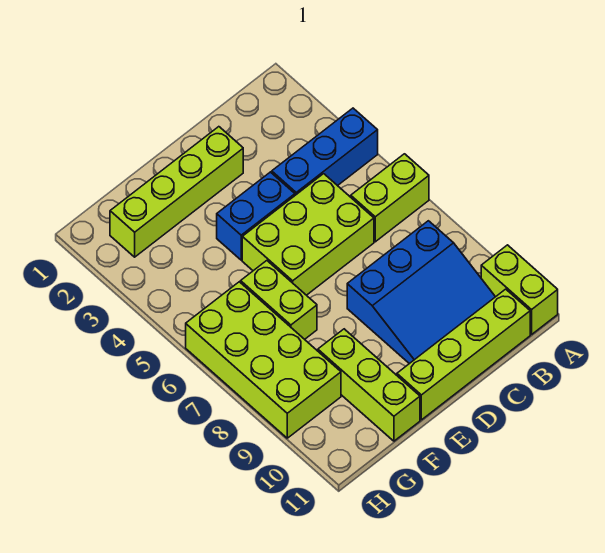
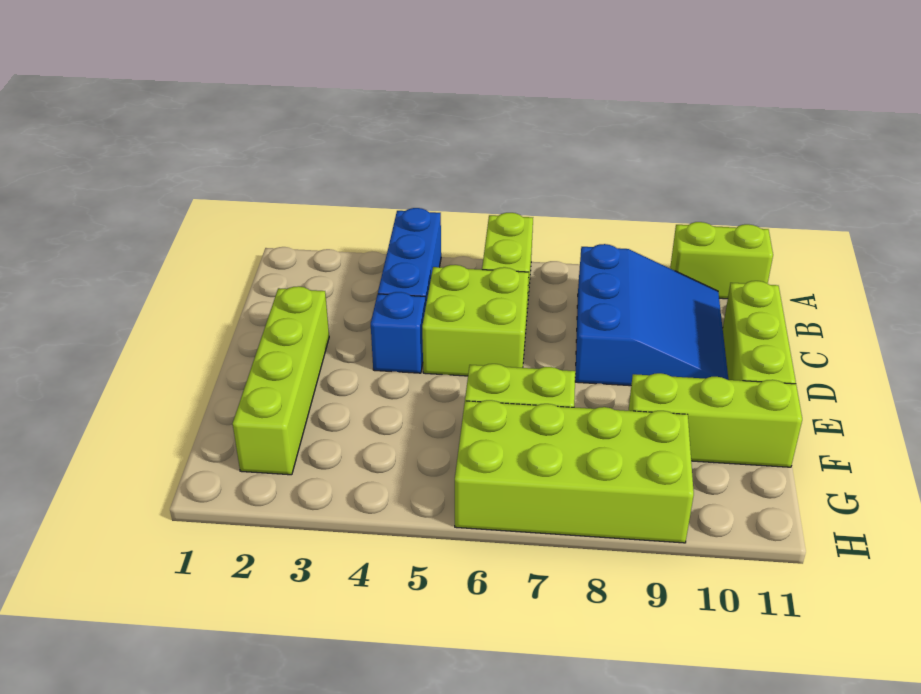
lime brick B11:E11 level 1 -> lime brick C11:E11 level 1
lime brick C5:E6 level 1 -> lime brick C5:D6 level 1
blue brick D4:E4 level 1 -> blue brick D4 level 1

